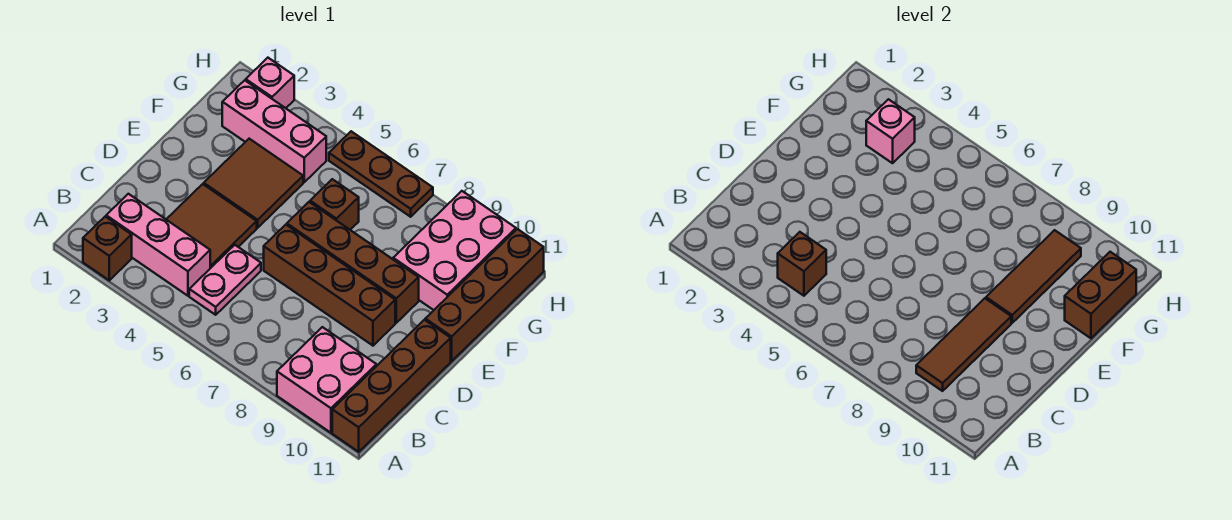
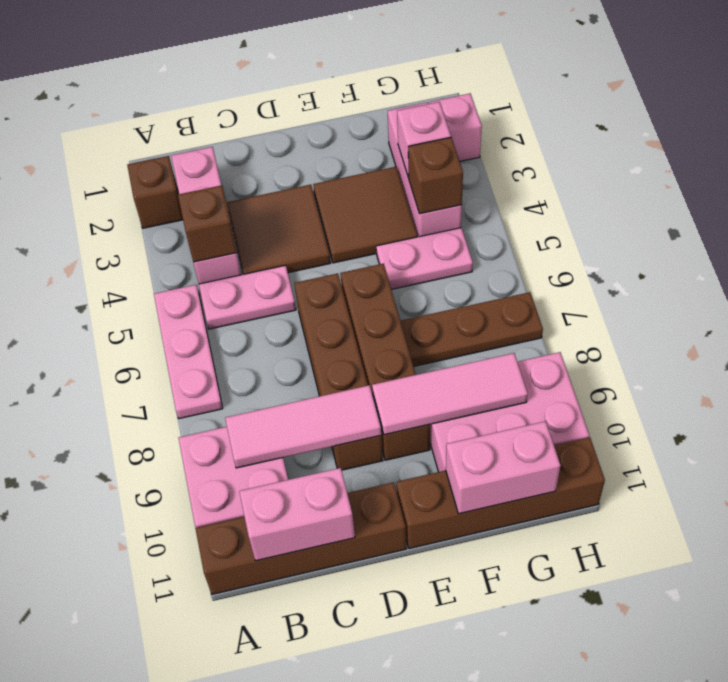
none -> pink plate A5:A7 level 1
brown tile B9:D9 level 2 -> pink tile B9:D9 level 2
none -> pink brick B11:C11 level 2
brown tile E9:G9 level 2 -> pink tile E9:G9 level 2
none -> pink plate F5:G5 level 1
brown brick F6 level 1 -> brown brick G4 level 2
brown brick F11:G11 level 2 -> pink brick F11:G11 level 2
brown plate H5:H7 level 1 -> brown plate F7:H7 level 1

